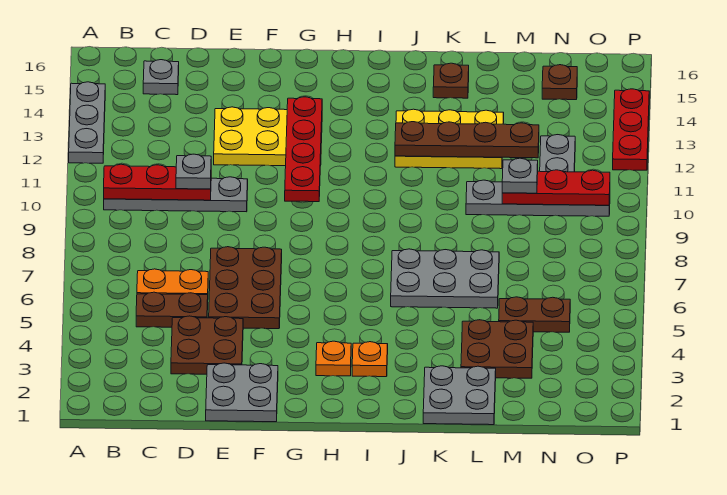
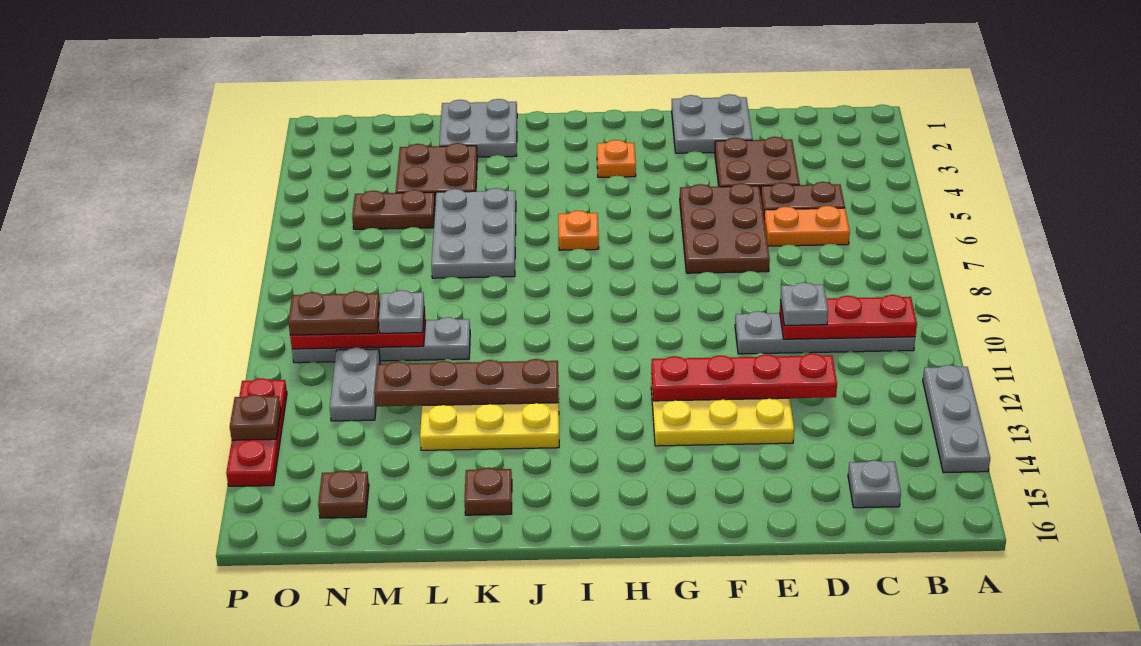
red plate G10:G13 level 2 -> red plate D12:G12 level 2
orange plate I3 level 1 -> orange plate I6 level 1
grey plate J6:L7 level 1 -> grey plate K5:L7 level 1
none -> brown plate N10:O10 level 3
none -> brown plate P13 level 2

